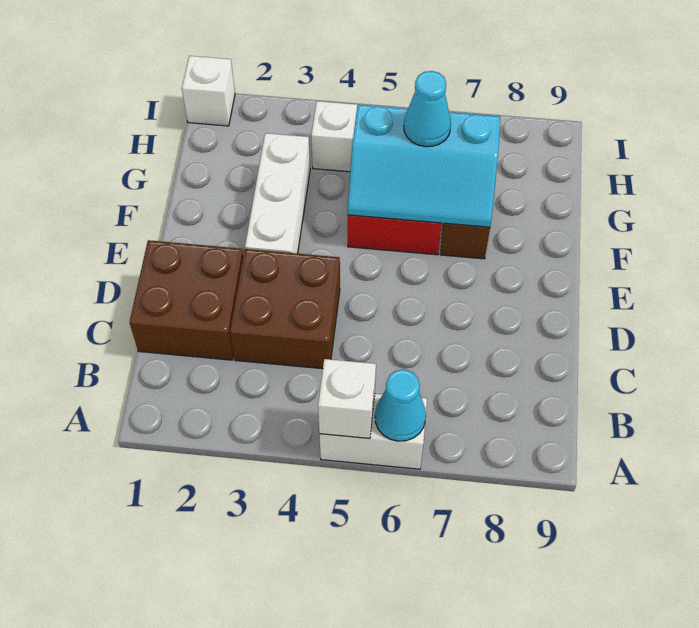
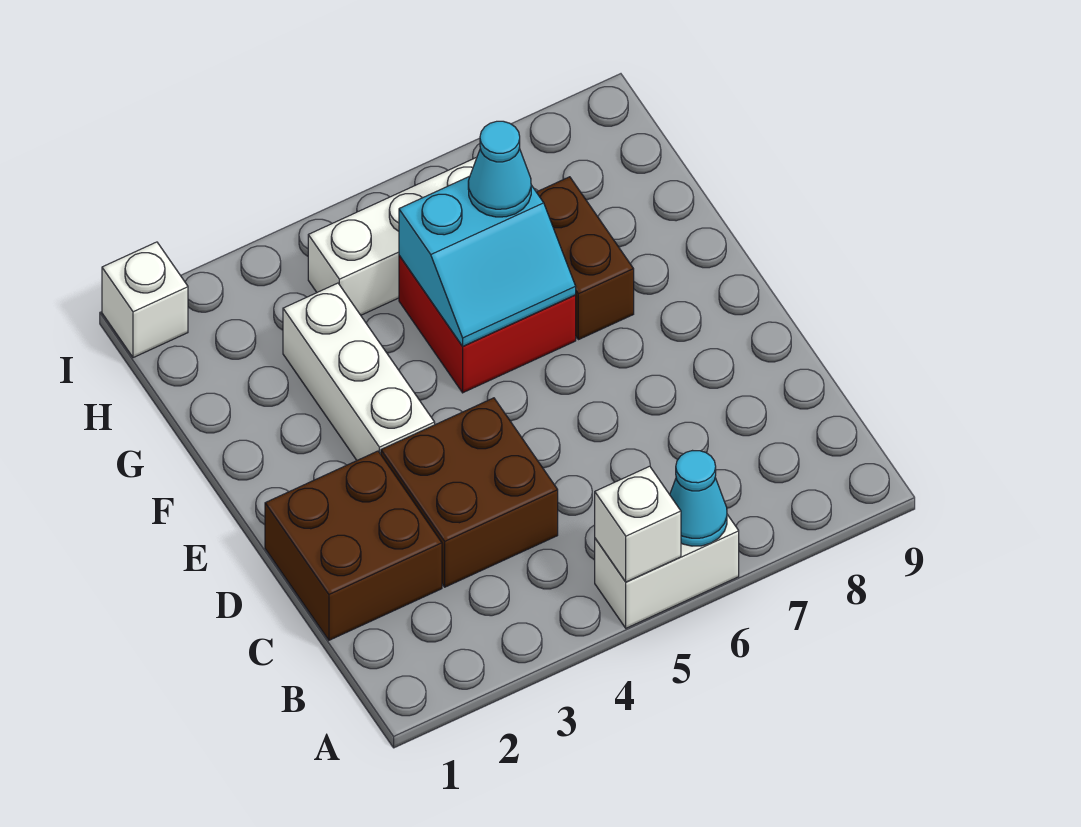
cyan slope F5:G7 level 2 top G -> cyan slope F5:G6 level 2 top G

